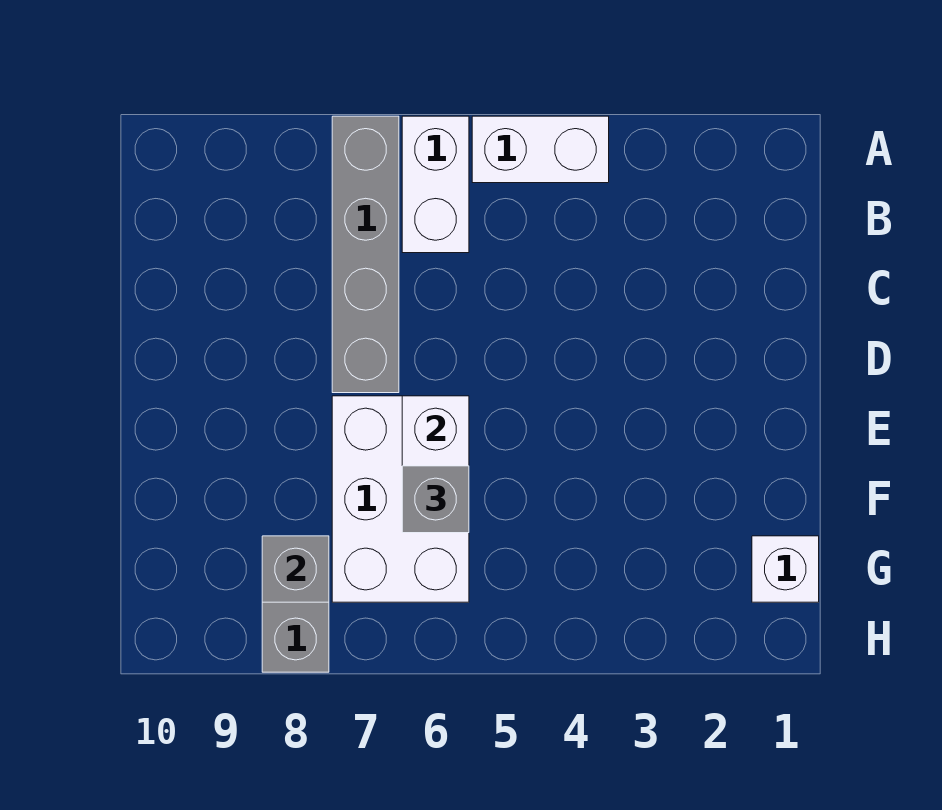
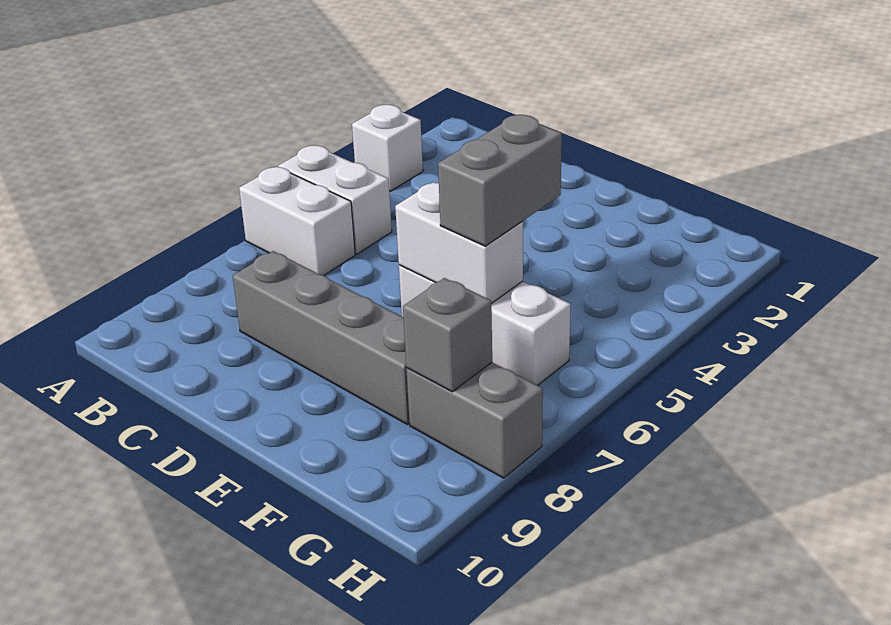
white brick A4:A5 level 1 -> white brick A5:B5 level 1
grey brick A7:D7 level 1 -> grey brick C8:F8 level 1
white brick E6:G7 level 1 -> white brick E6:G6 level 1
grey brick F6 level 3 -> grey brick F5:F6 level 3
white brick G1 level 1 -> white brick A3 level 1

